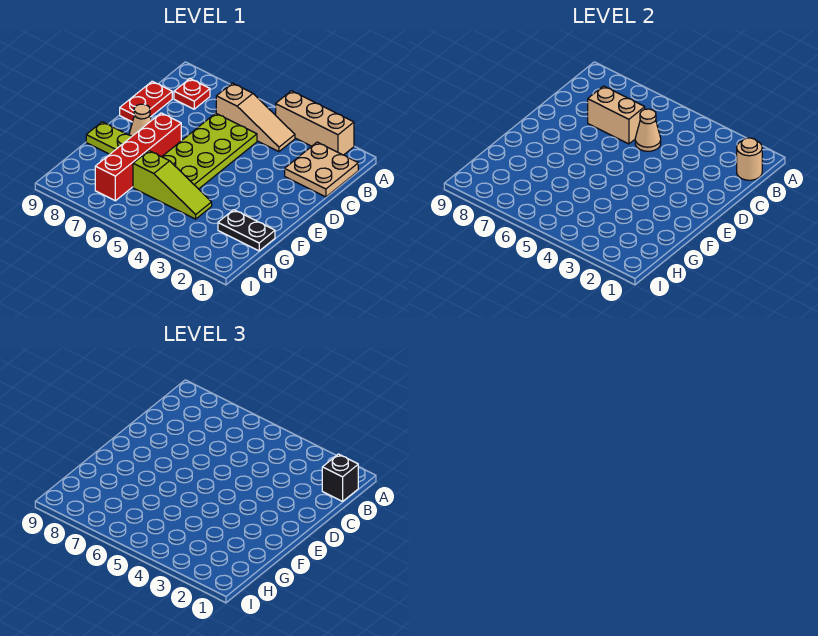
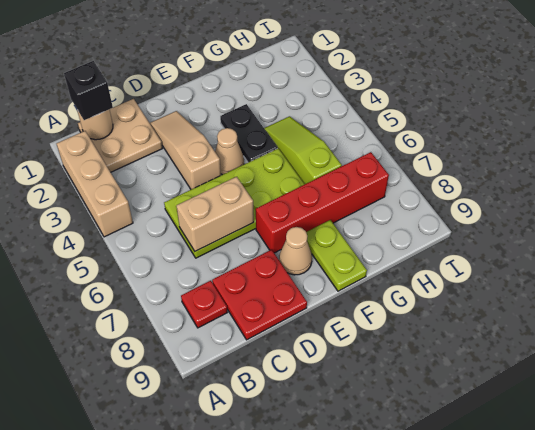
tan slope B4:B6 level 1 top 6 -> tan slope D2:D4 level 1 top 4
tan cone C5 level 2 -> tan cone E4 level 1
tan brick C6:C7 level 2 -> tan brick C6:D6 level 2
red plate C9:D9 level 1 -> red plate C8:D9 level 1
black plate G1:G2 level 1 -> black plate F3:F4 level 1

